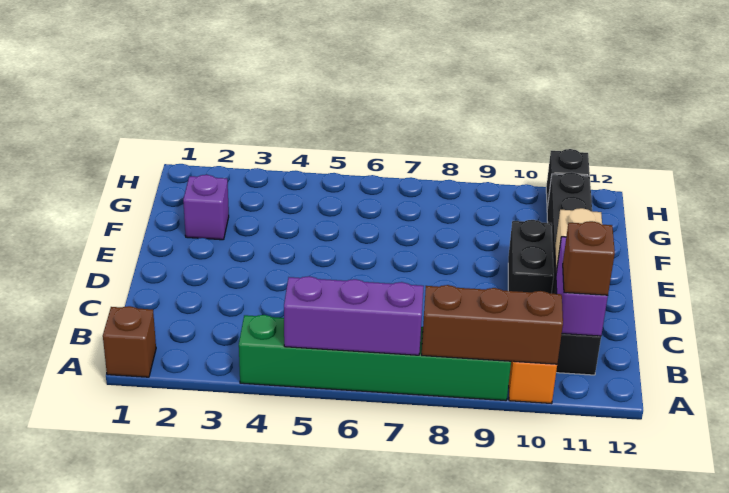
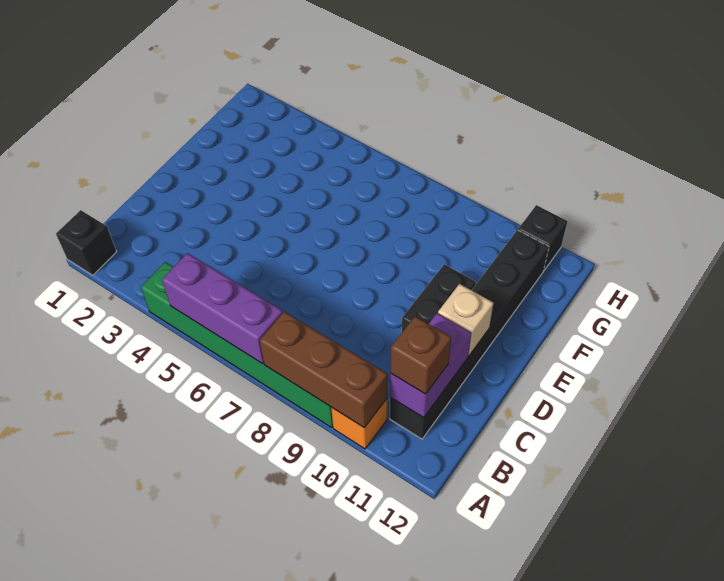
brown brick A1 level 1 -> black brick A1 level 1
purple brick F2 level 1 -> none

